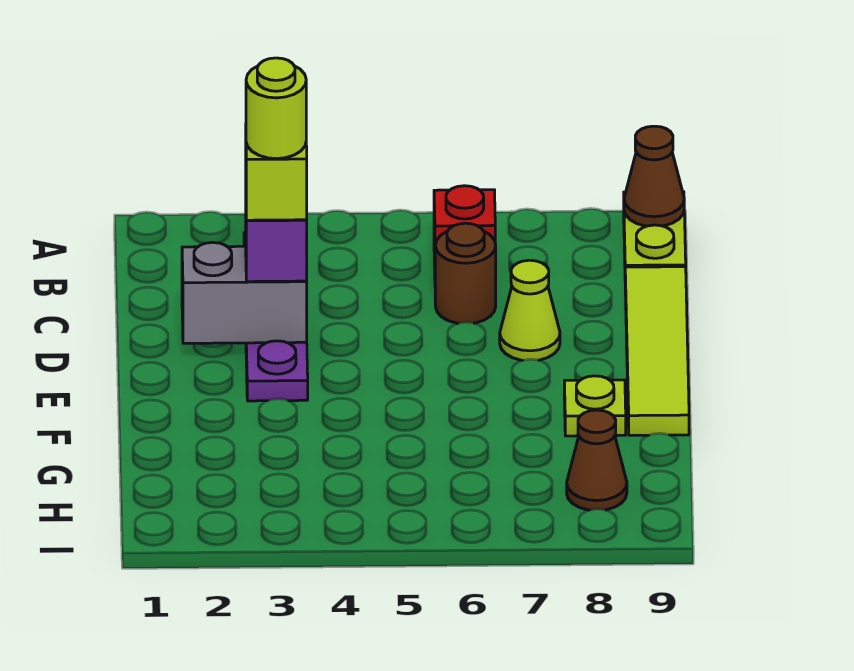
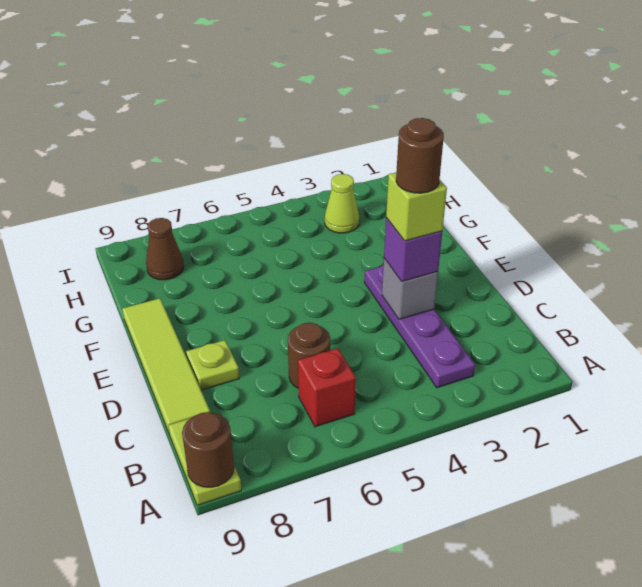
brown cone A9 level 2 -> brown round brick A9 level 2
grey brick D2:D3 level 2 -> grey brick D3 level 2
lime round brick D3 level 5 -> brown round brick D3 level 5
lime cone D7 level 1 -> lime cone H3 level 1
lime plate F8 level 1 -> lime plate D8 level 1

